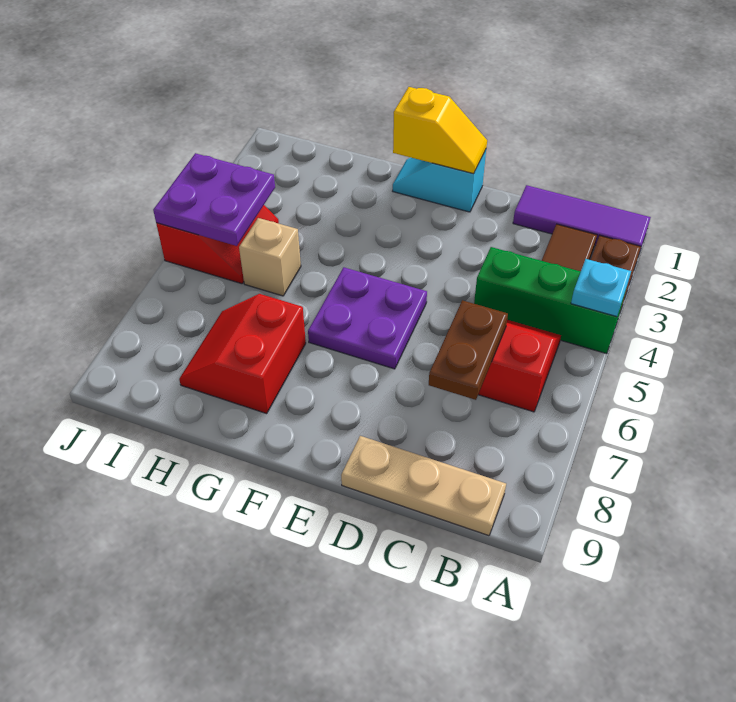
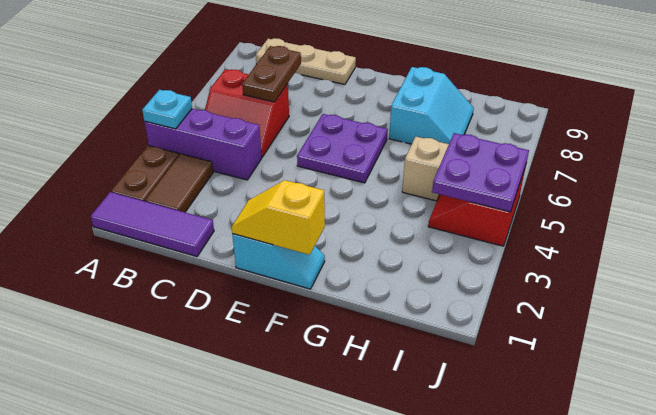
green brick A4:C4 level 1 -> purple brick A4:C4 level 1
red slope G7:H8 level 1 top G -> cyan slope G7:H8 level 1 top G

